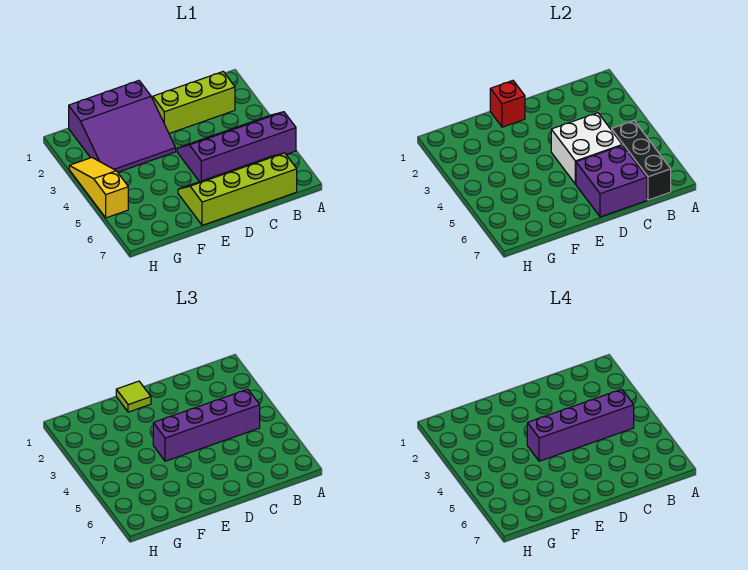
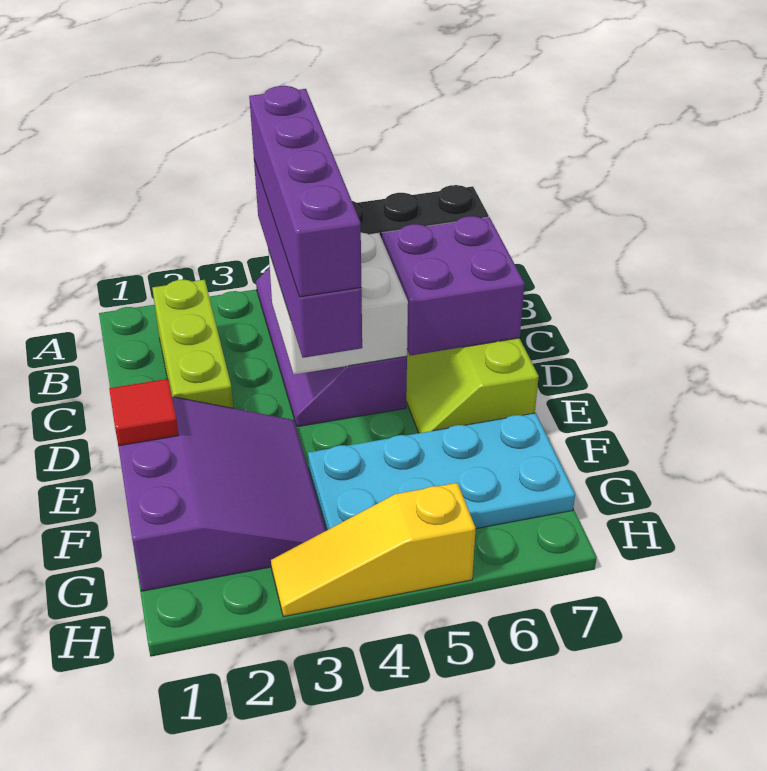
red brick E1 level 2 -> red tile E1 level 2
lime tile E1 level 3 -> none
none -> cyan plate F4:G7 level 1

